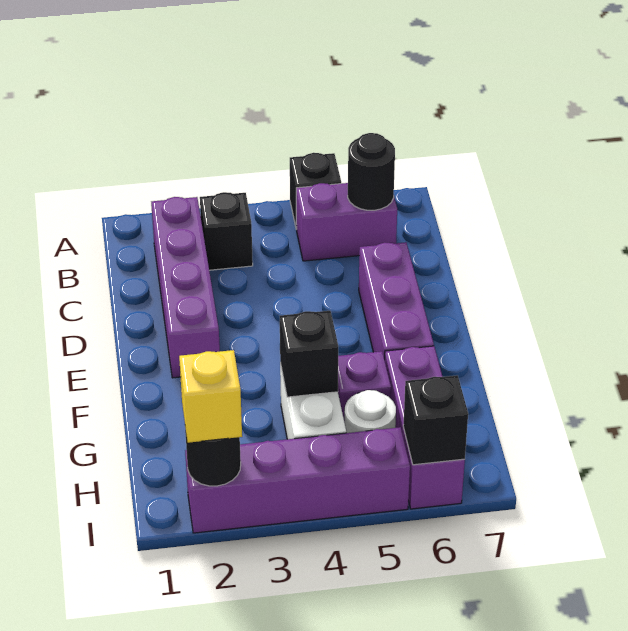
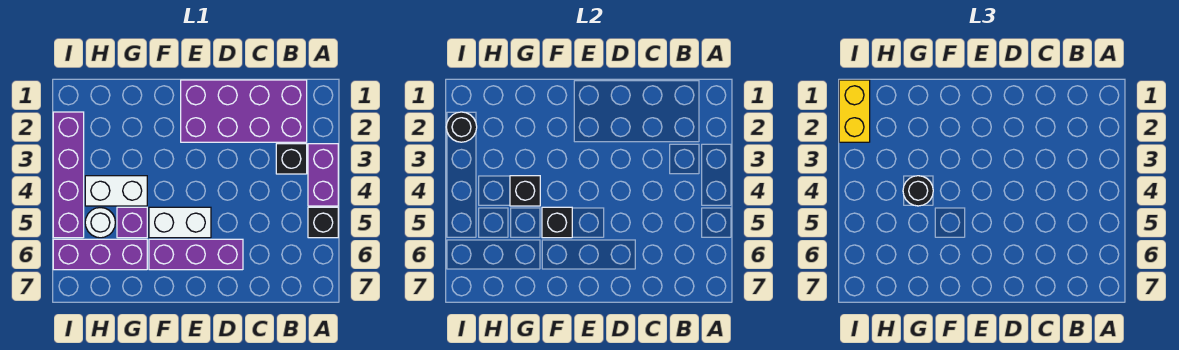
purple brick B2:E2 level 1 -> purple brick B1:E2 level 1
purple brick B5:B6 level 1 -> purple brick A3:A4 level 1
black round brick B6 level 2 -> black round brick G4 level 3
none -> white brick E5:F5 level 1
yellow brick I2 level 3 -> yellow brick I1:I2 level 3
black brick I6 level 2 -> black brick F5 level 2

